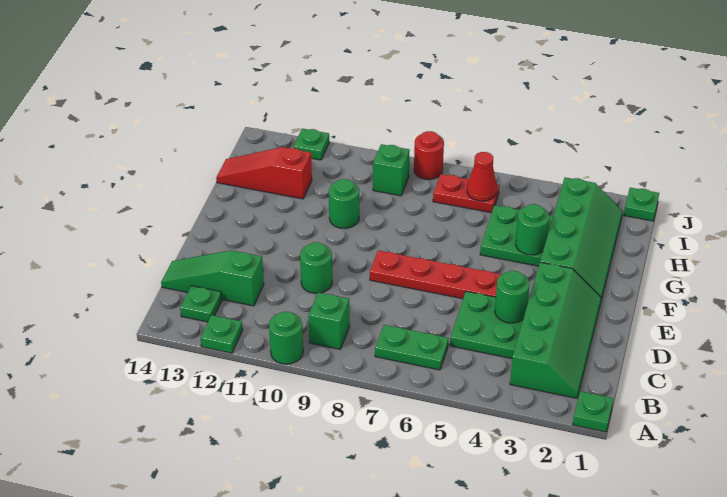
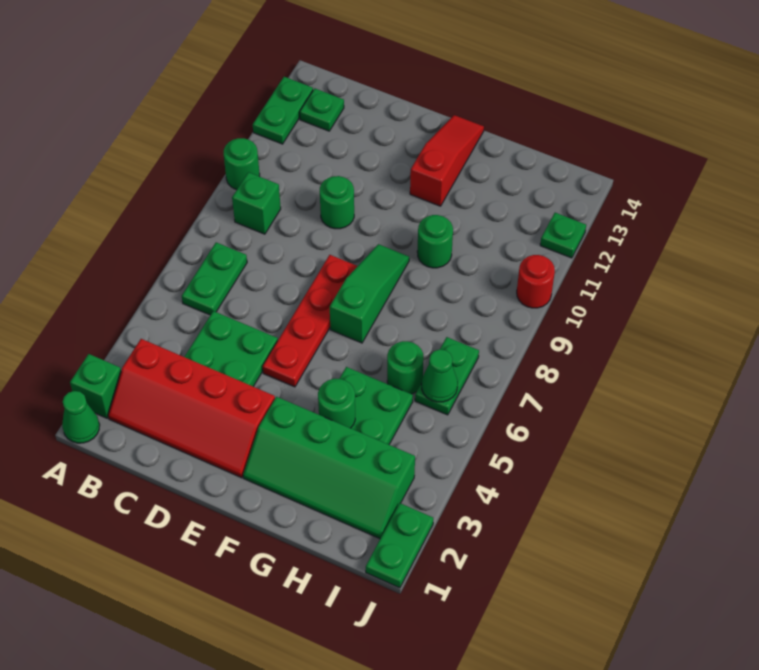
green plate A1 level 1 -> green cone A1 level 1
green plate A12 level 1 -> green plate A12:A13 level 1
green slope B2:E3 level 1 top 3 -> red slope B2:E3 level 1 top 3
green slope C12:C14 level 1 top 12 -> green slope F7:F9 level 1 top 7
green round brick D4 level 2 -> green round brick H6 level 1
red slope H12:H14 level 1 top 12 -> red slope F12:F14 level 1 top 12
red plate I6:I7 level 1 -> green plate I6:I7 level 1
red cone I6 level 2 -> green cone I6 level 2
green brick I9 level 1 -> green brick A2 level 1
green plate J1 level 1 -> green plate J1:J2 level 1
red round brick J8 level 1 -> red round brick J10 level 1

